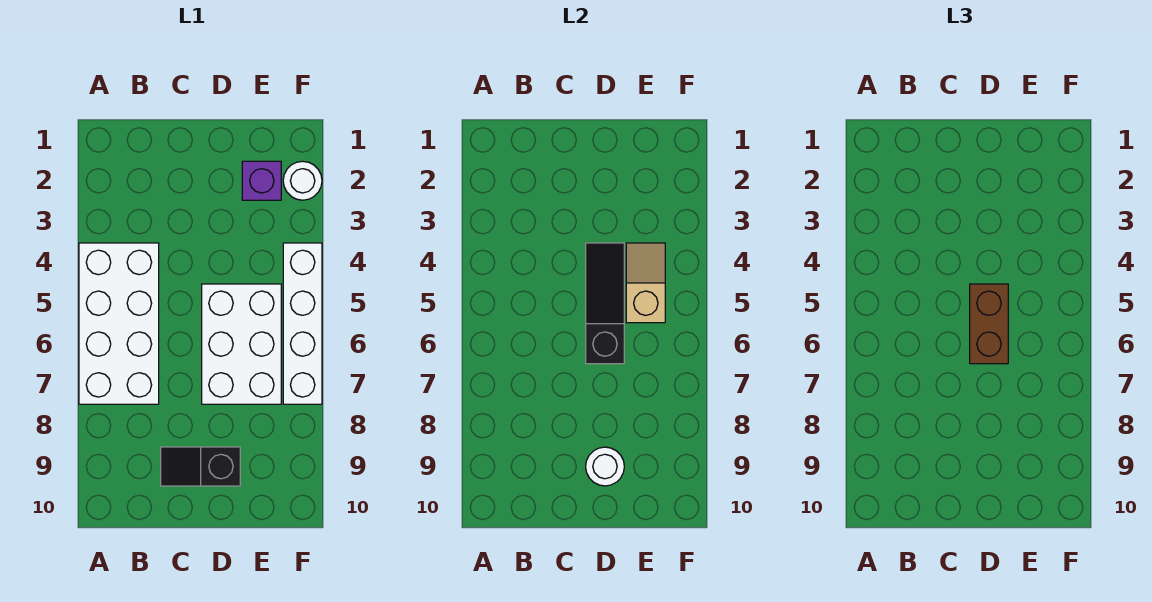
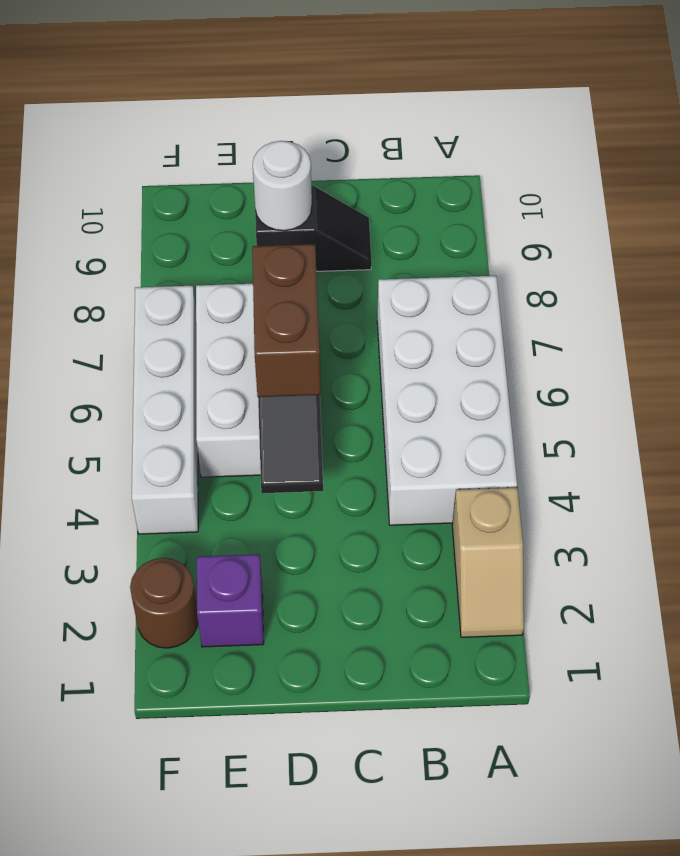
tan slope E4:E5 level 2 top 5 -> tan slope A2:A3 level 1 top 3
white round brick F2 level 1 -> brown round brick F2 level 1

